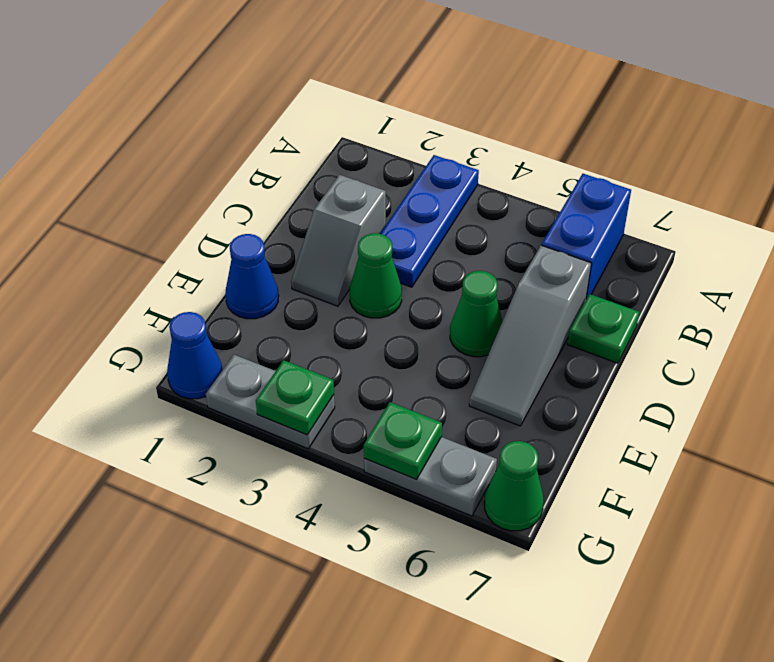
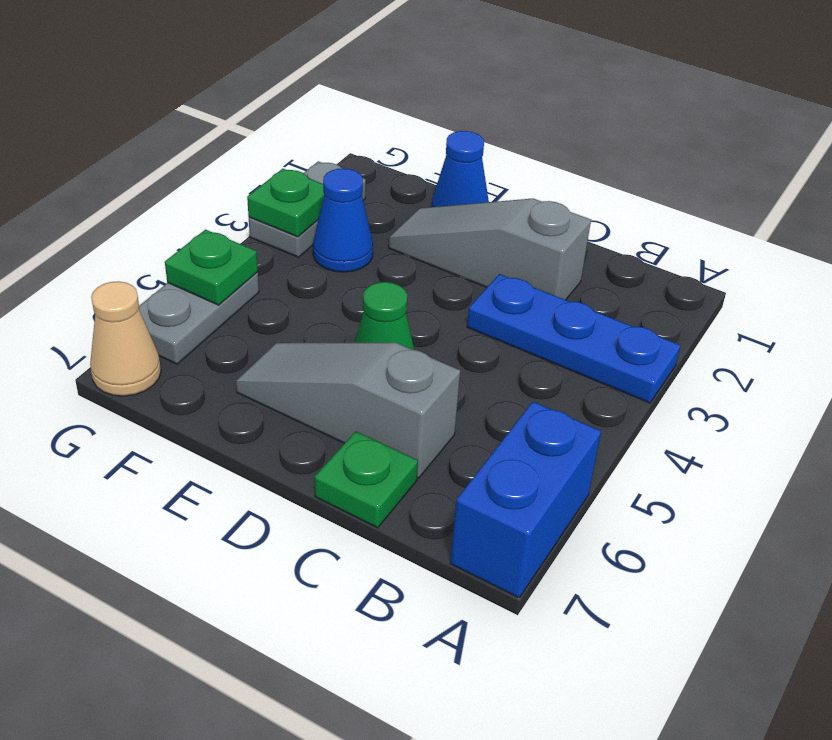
blue brick A6:B6 level 1 -> blue brick A6:A7 level 1
grey slope C2:D2 level 1 top C -> grey slope C2:E2 level 1 top C
green cone D3 level 1 -> none
blue cone G1 level 1 -> blue cone F3 level 1
green cone G7 level 1 -> tan cone G7 level 1

